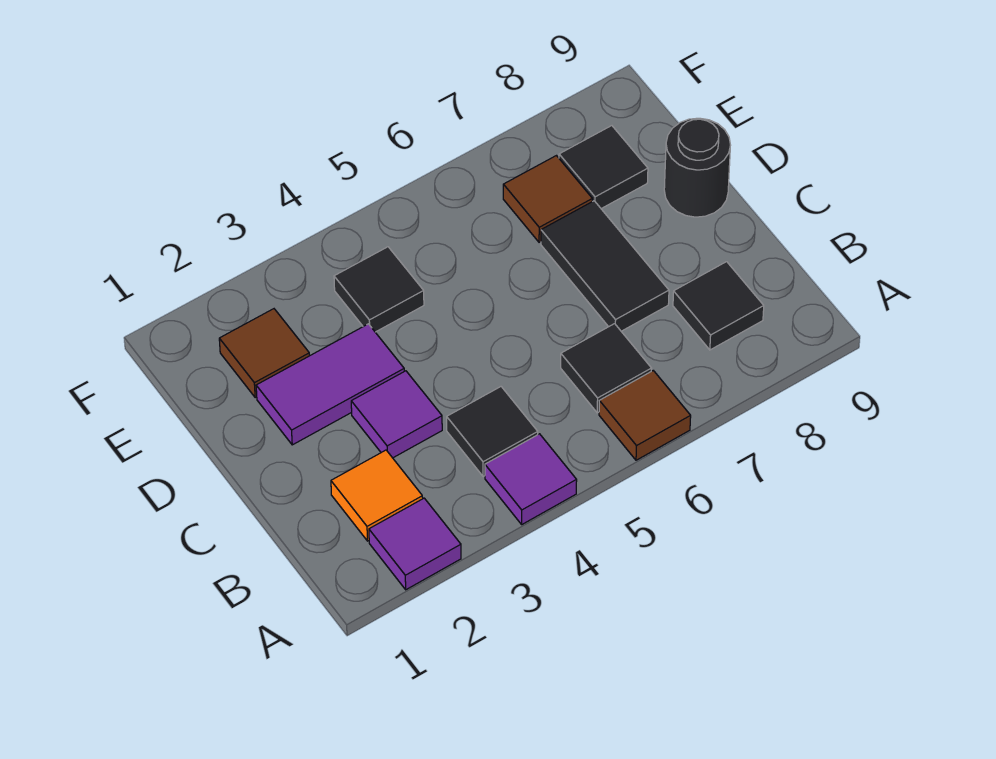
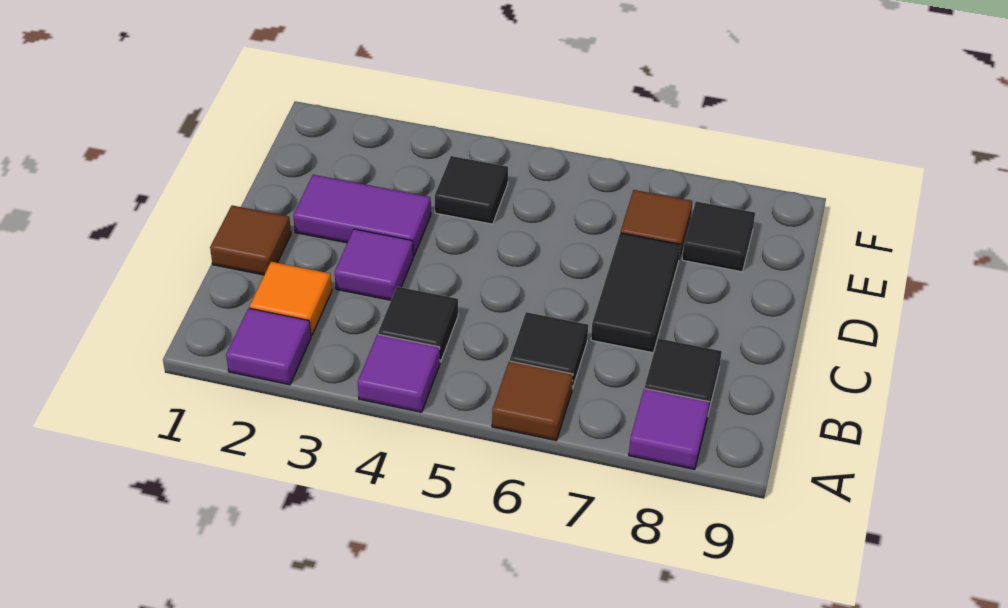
none -> purple tile A8 level 1
black round brick D9 level 1 -> none
brown tile E2 level 1 -> brown tile C1 level 1

